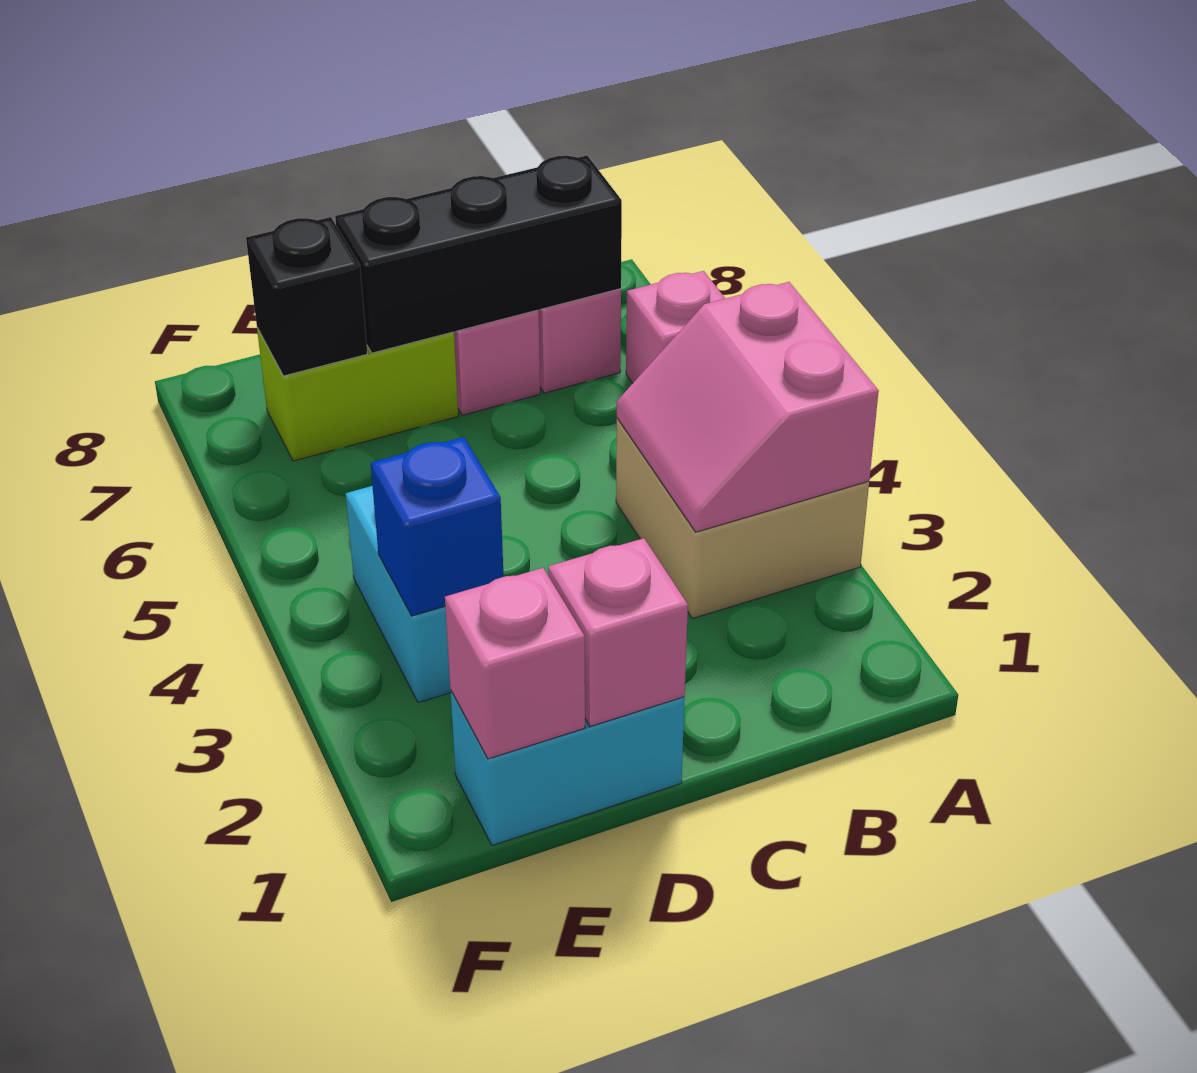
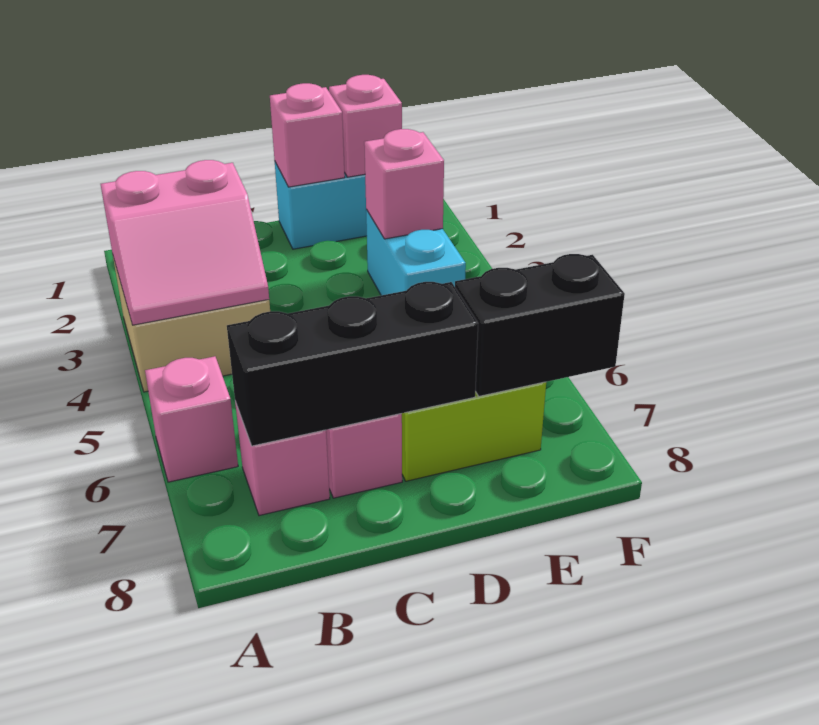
pink slope A3:B4 level 2 top A -> pink slope A3:B4 level 2 top 3
blue brick E3 level 2 -> pink brick E3 level 2
black brick E7 level 2 -> black brick E7:F7 level 2

